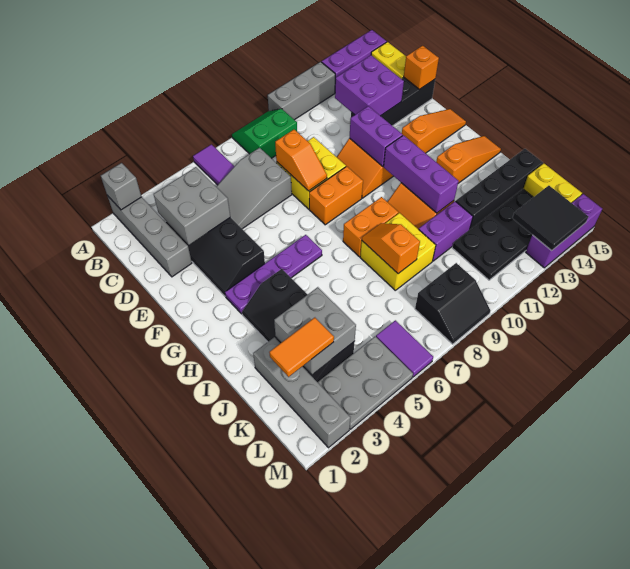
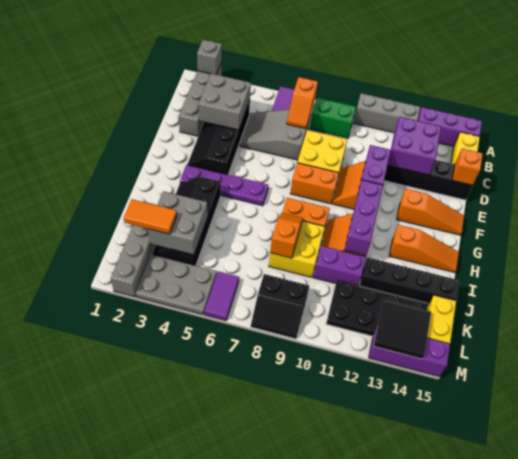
orange slope D8:E8 level 2 top D -> orange slope B7:C7 level 2 top B

